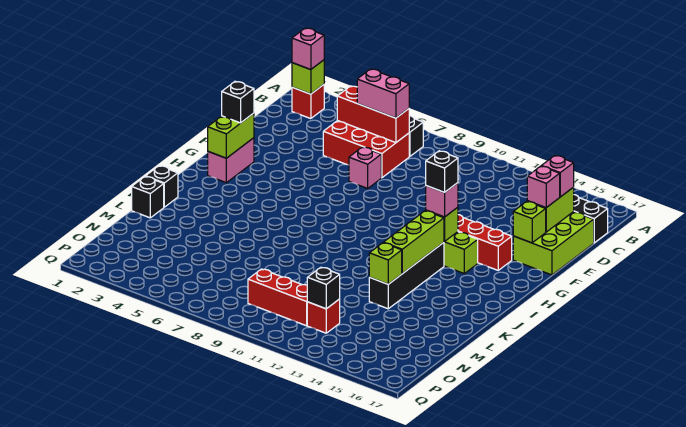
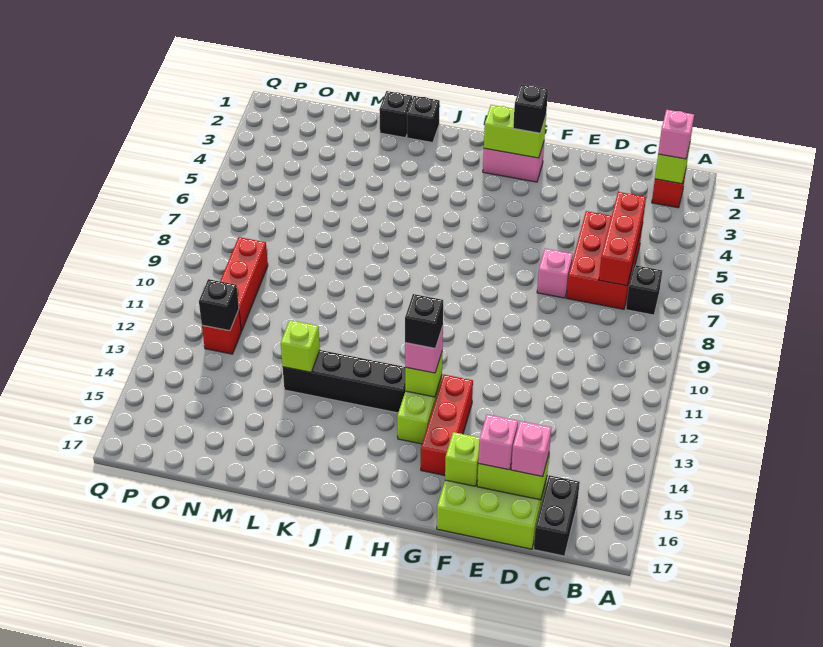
pink brick C6:C7 level 3 -> none
lime brick I13:K13 level 2 -> none

